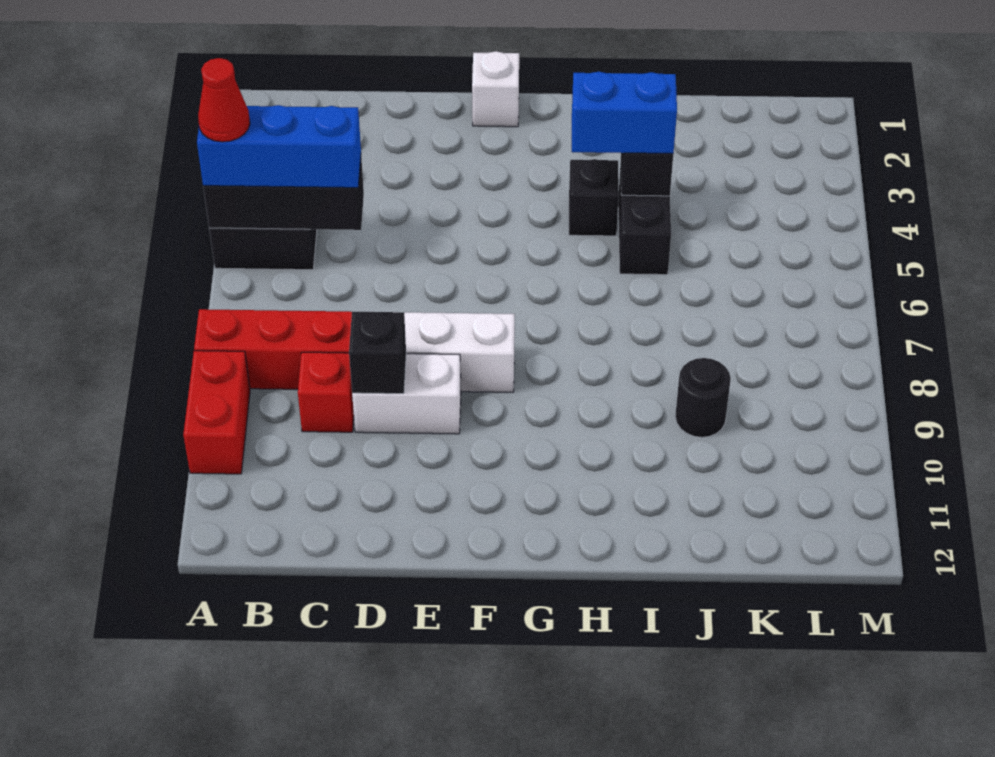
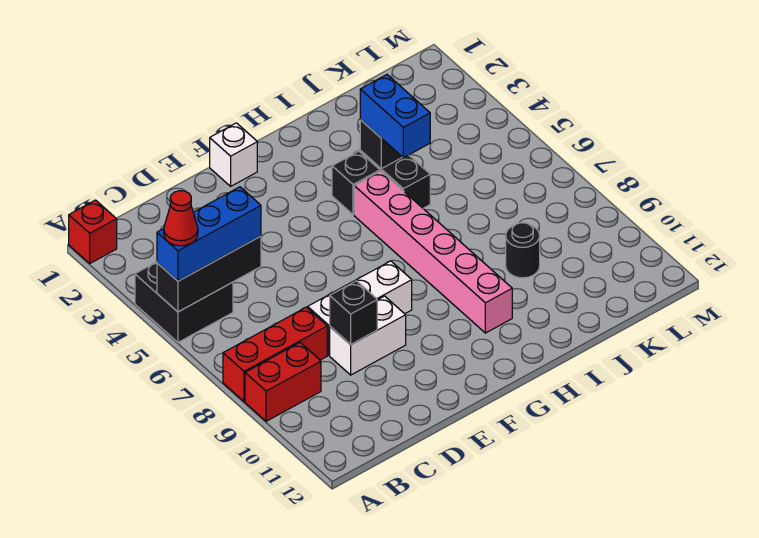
red brick A9:A10 level 1 -> red brick A9:B9 level 1
red brick C9 level 1 -> red brick A1 level 1
blue brick H4:I4 level 3 -> blue brick I4:I5 level 3
none -> pink brick H5:H10 level 1

